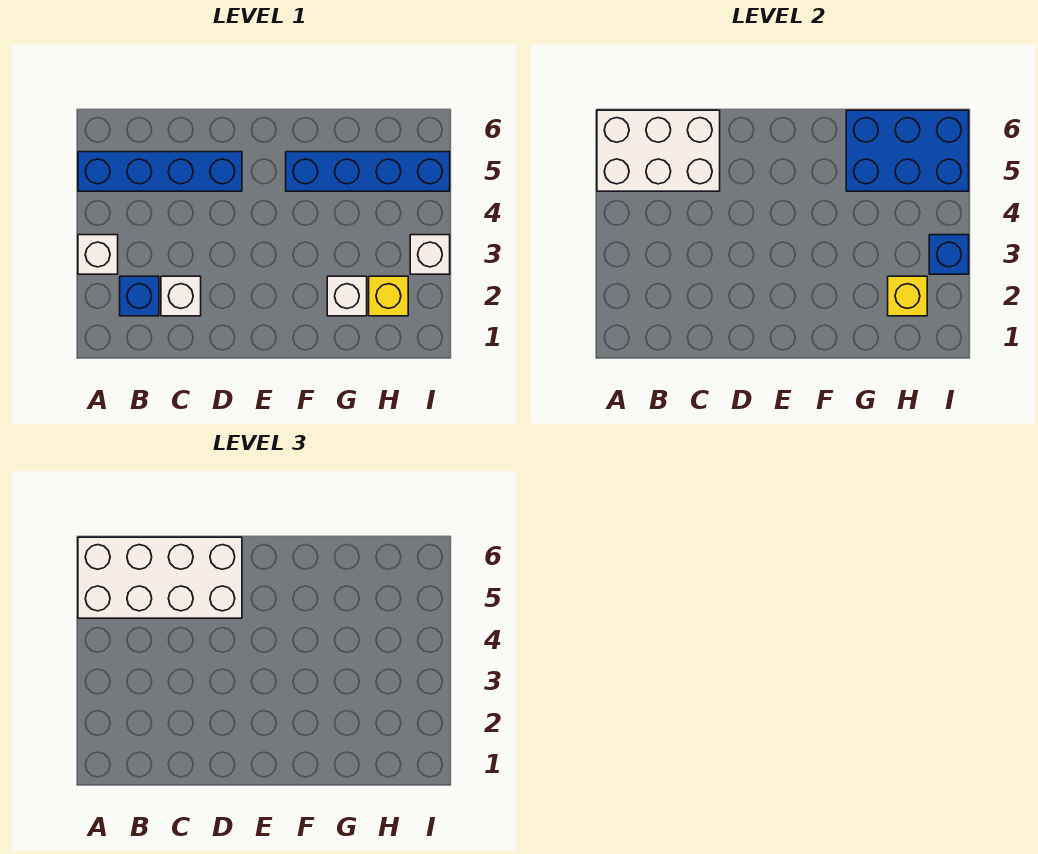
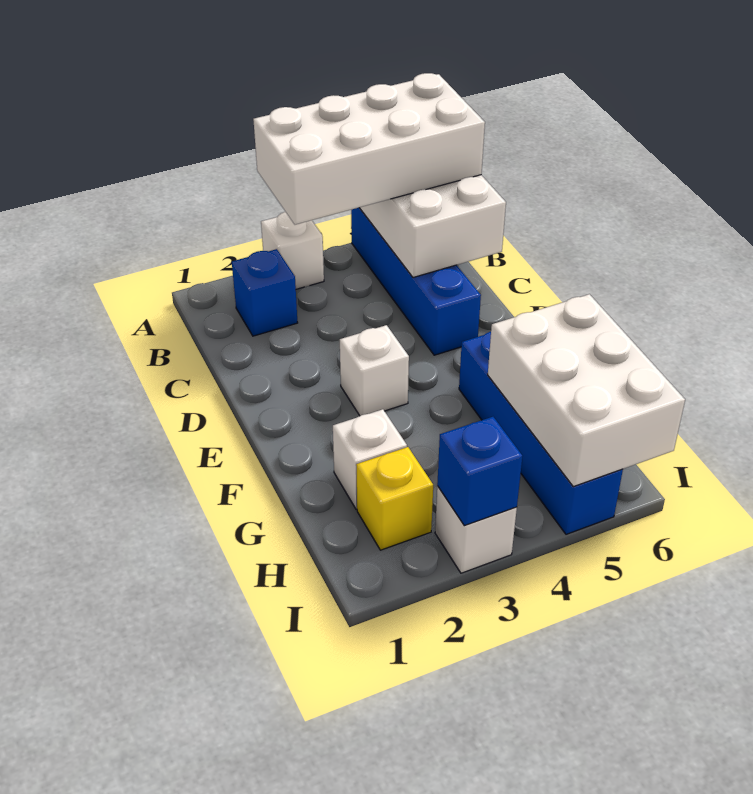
white brick A5:D6 level 3 -> white brick A3:B6 level 3
white brick C2 level 1 -> white brick E3 level 1
blue brick G5:I6 level 2 -> white brick G5:I6 level 2
yellow brick H2 level 2 -> none

